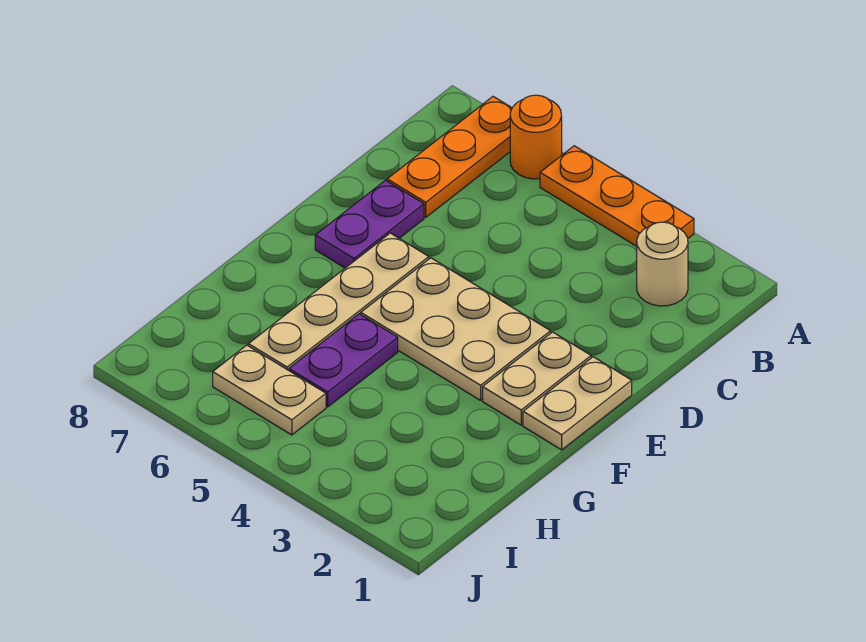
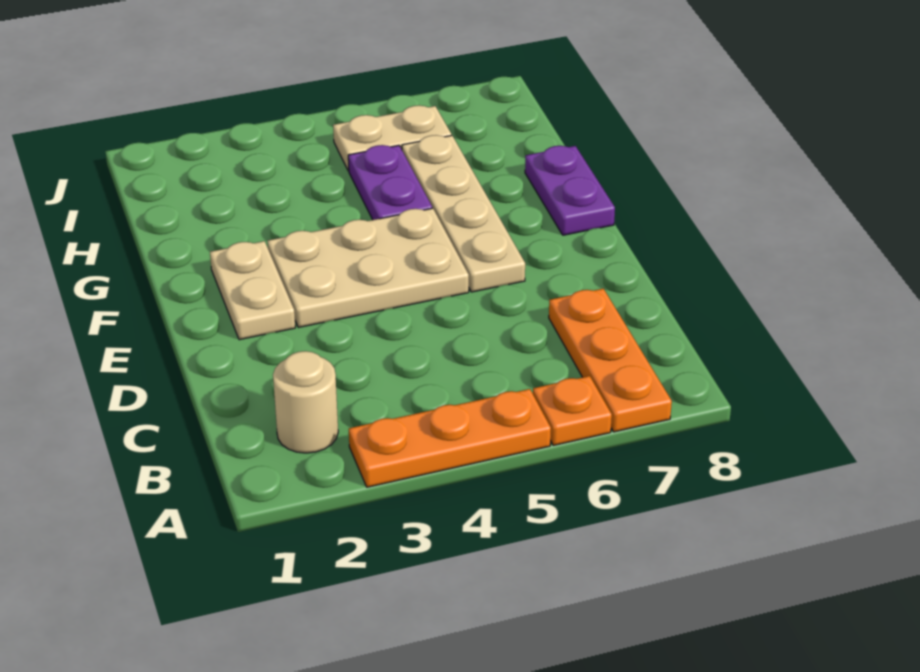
orange round brick A6 level 1 -> orange plate A6 level 1
purple plate D7:E7 level 1 -> purple plate F8:G8 level 1
tan plate E1:F1 level 1 -> none

